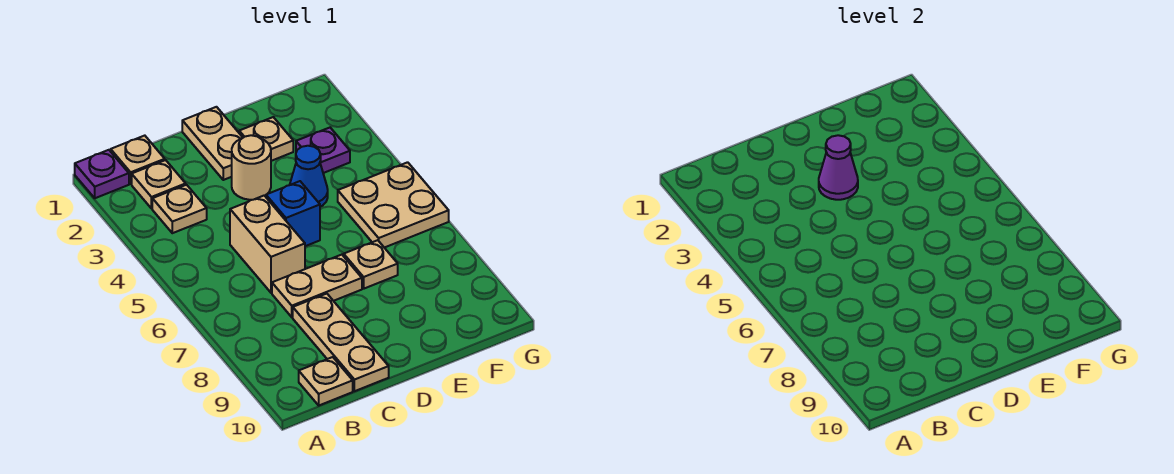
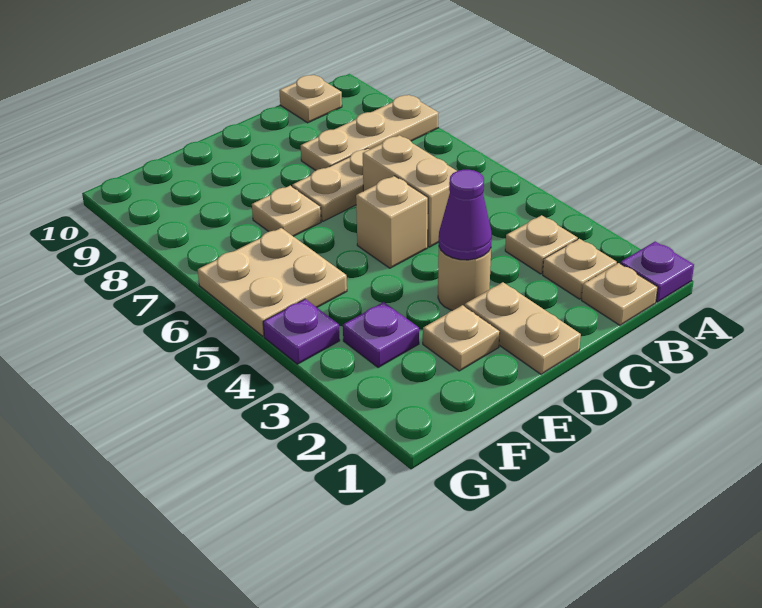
tan plate C8:C10 level 1 -> tan plate A8:C8 level 1
blue brick D5 level 1 -> tan brick D5 level 1
blue cone E4 level 1 -> none
none -> purple plate G4 level 1

